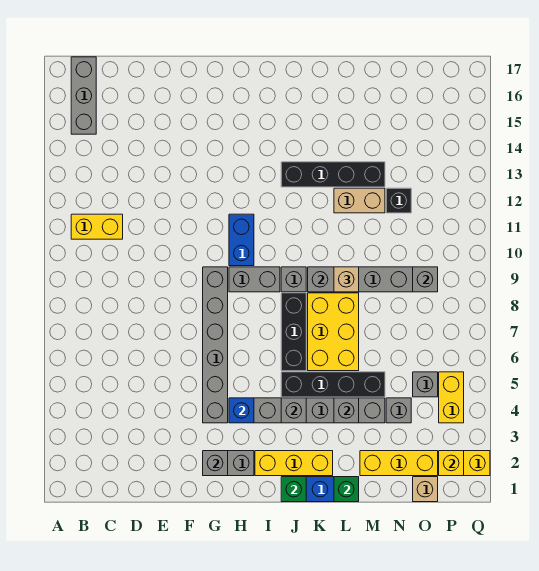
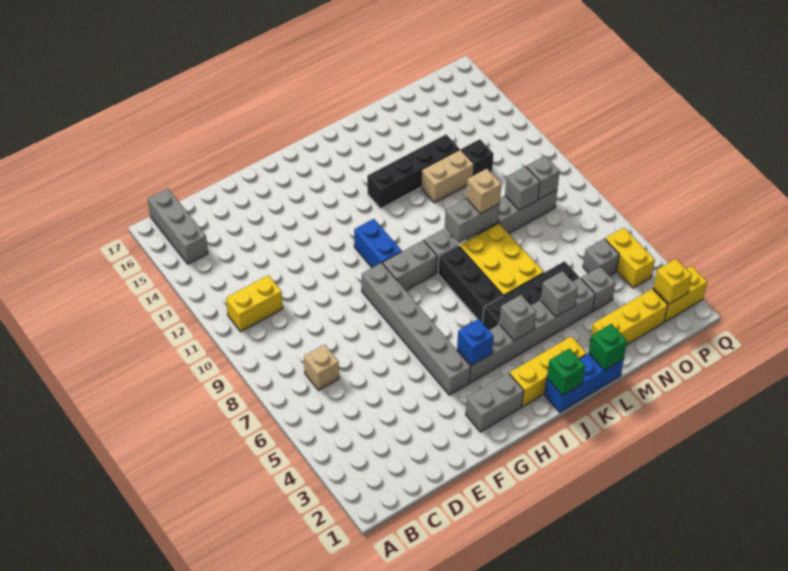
grey brick G2 level 2 -> grey brick N9 level 2
tan brick O1 level 1 -> tan brick C7 level 1

